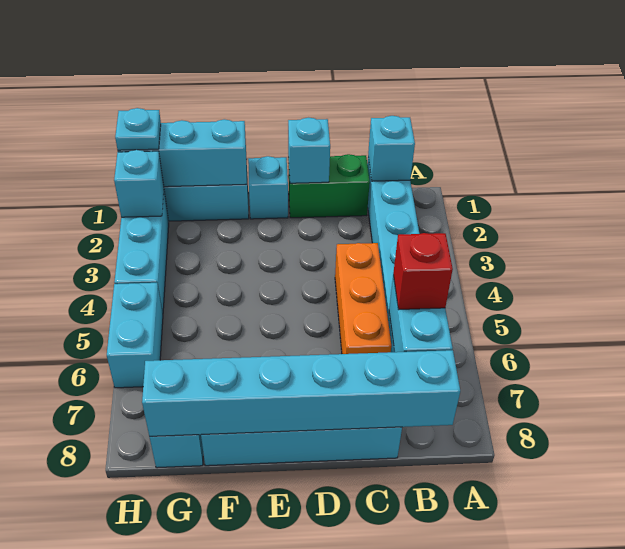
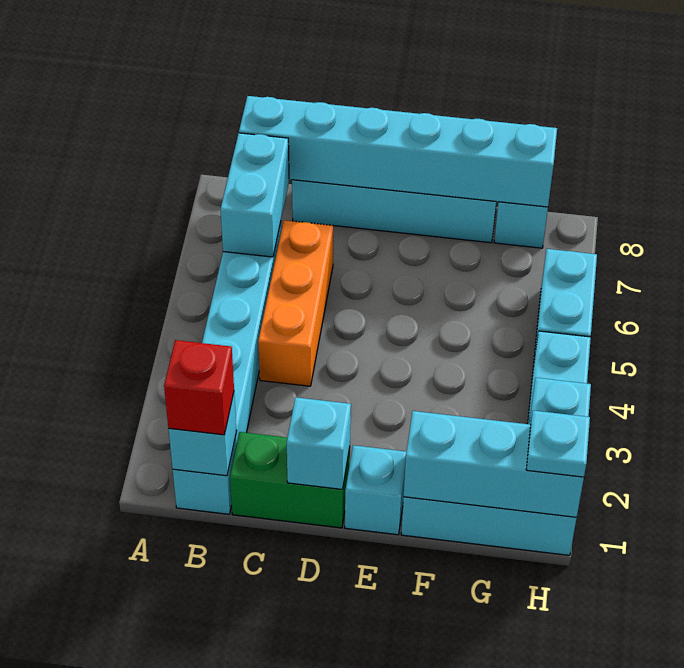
red brick B6 level 3 -> red brick B1 level 3

